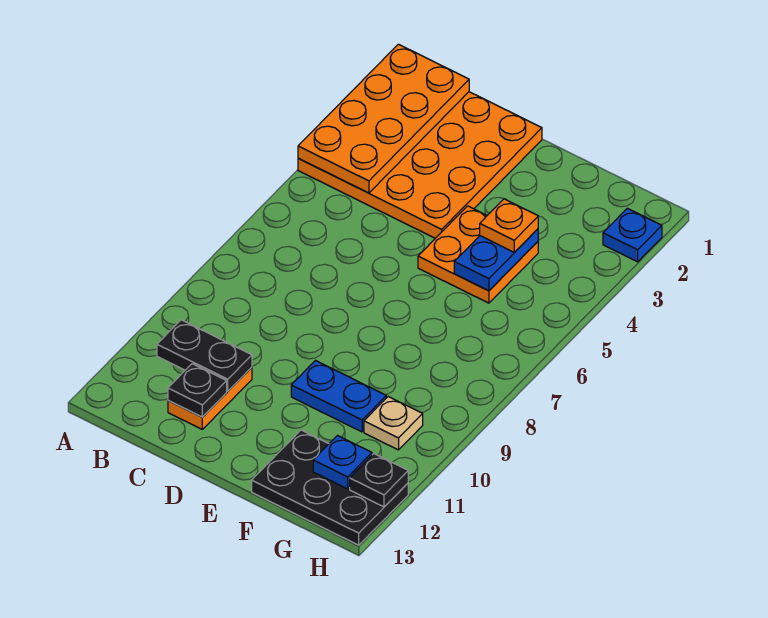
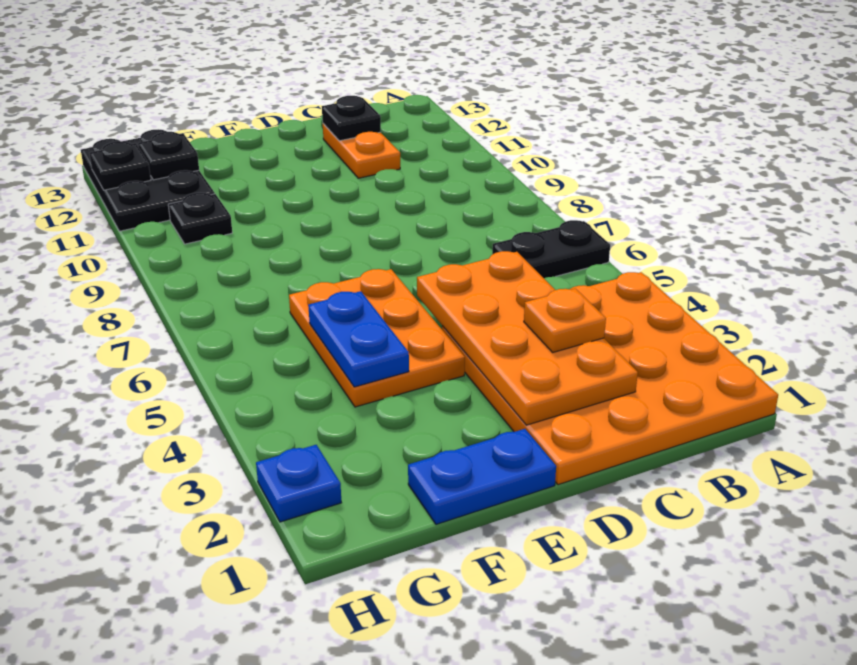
orange plate A1:B4 level 2 -> orange plate C2:D5 level 2
black plate B11:C11 level 2 -> black plate A6:B6 level 1
orange plate E4:F5 level 1 -> orange plate E4:F6 level 1
blue plate E10:F10 level 1 -> blue plate E1:F1 level 1
orange plate F4 level 3 -> orange plate C3 level 3
black plate F12:H13 level 1 -> black plate G11:H13 level 1
tan plate G10 level 1 -> black plate G10 level 1
blue plate G12 level 2 -> black plate G12 level 2

